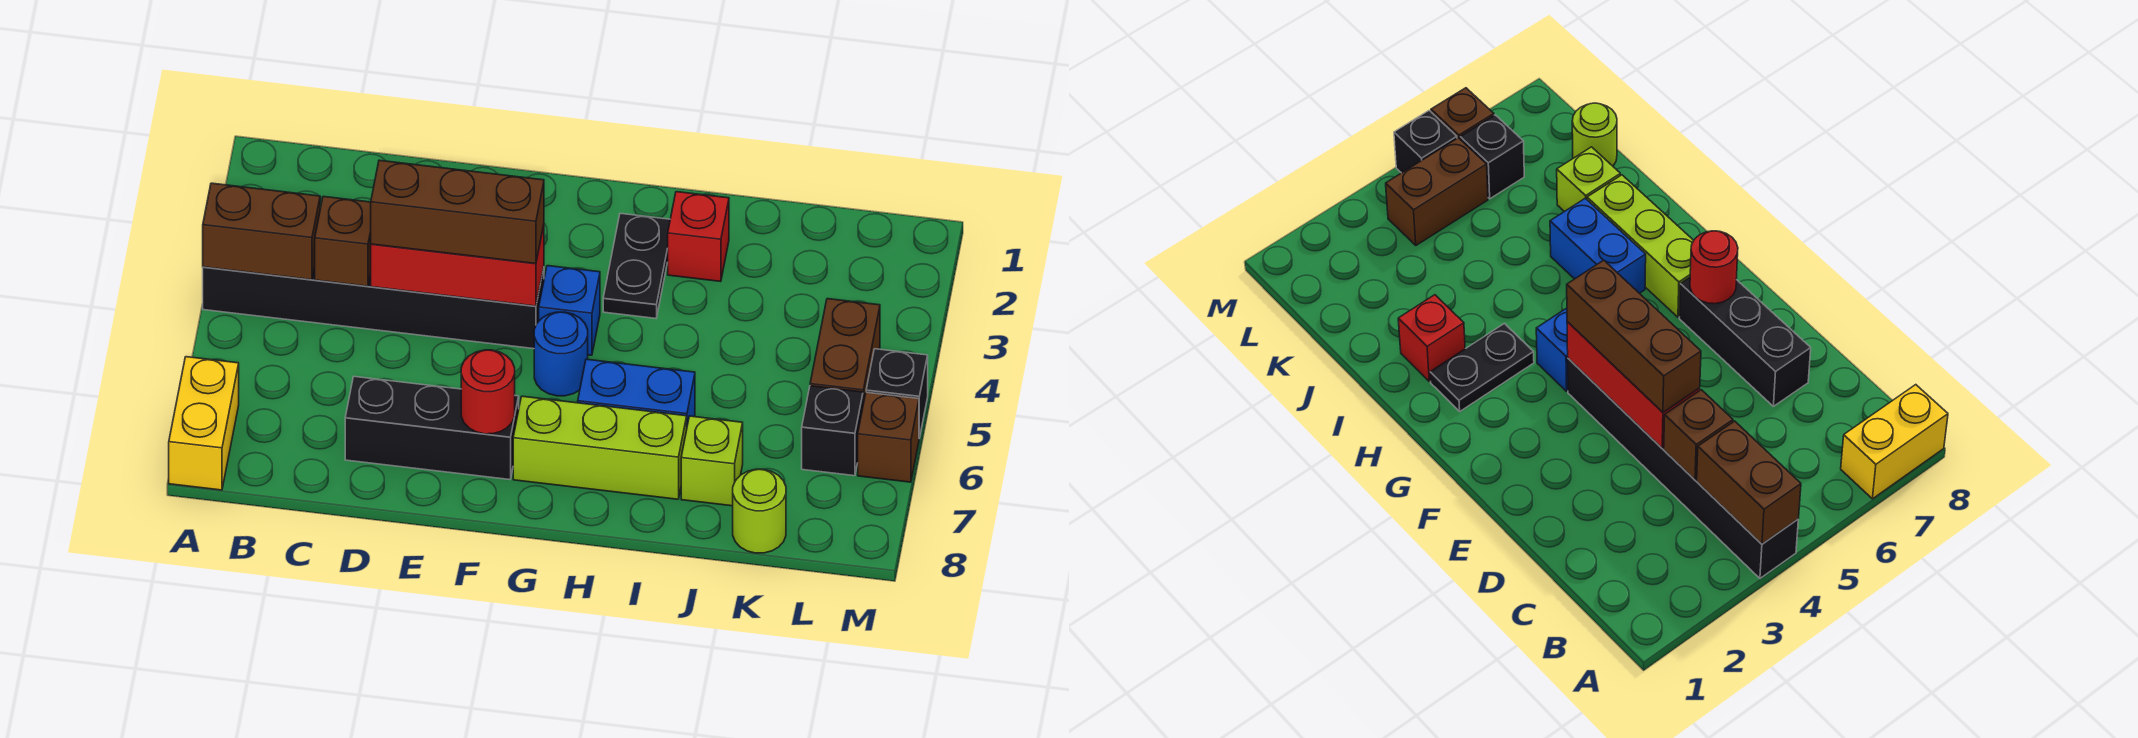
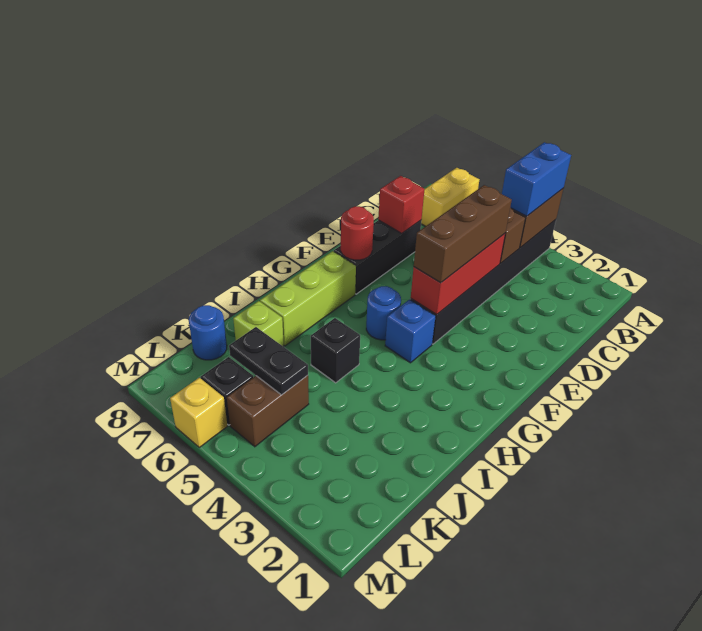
yellow brick A7:A8 level 1 -> yellow brick A7:B7 level 1
black plate H2:H3 level 1 -> black plate K5:K6 level 2
blue brick H6:I6 level 1 -> blue brick A4:B4 level 3
red brick I2 level 1 -> red brick D7 level 2
lime round brick K8 level 1 -> blue round brick K8 level 1
brown brick L4:L5 level 1 -> brown brick K5:L5 level 1
black brick M5 level 1 -> black brick I5 level 1
brown brick M6 level 1 -> yellow brick M6 level 1

